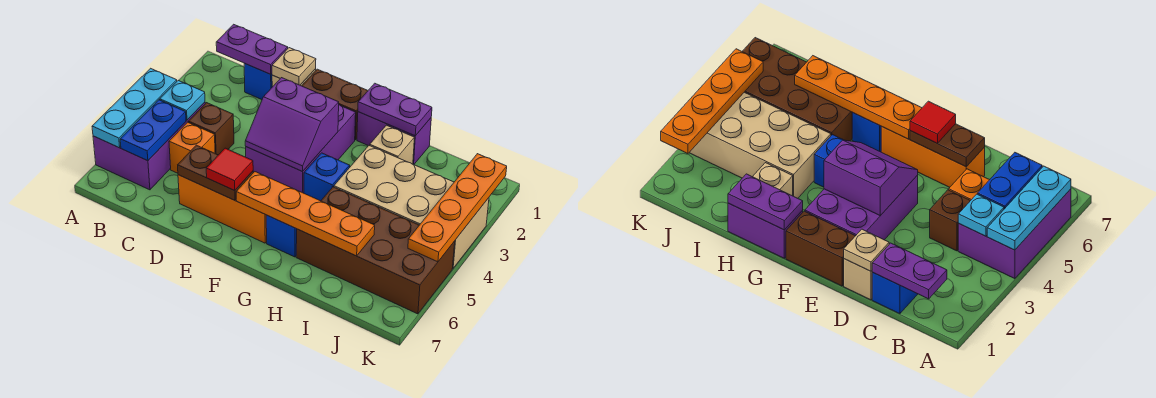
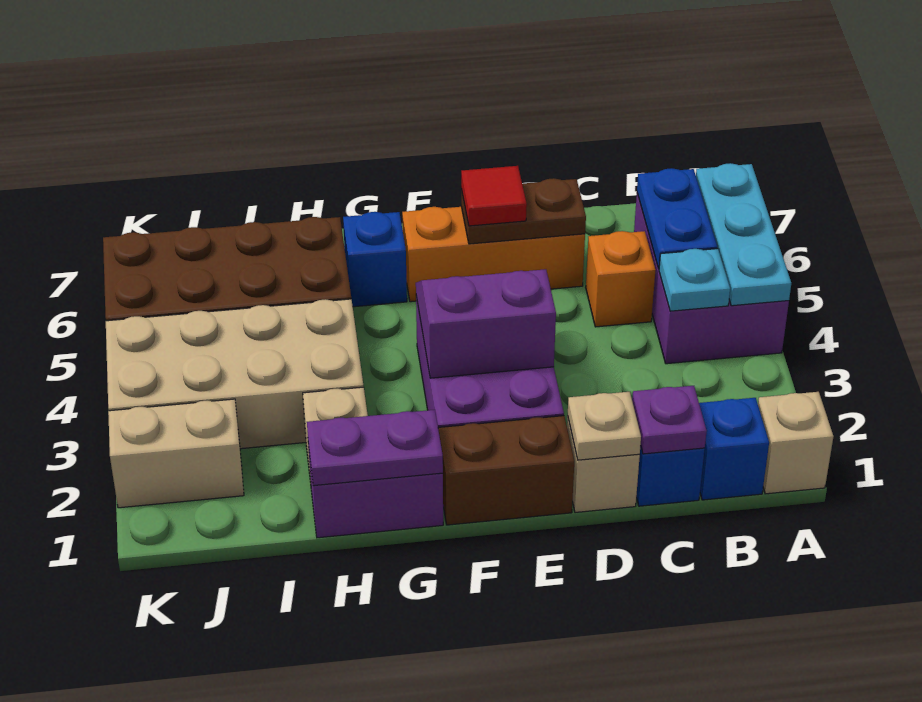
none -> tan brick A1 level 1
purple plate B1:C1 level 2 -> purple plate C1 level 2
brown brick C4 level 1 -> none
orange plate F6:I6 level 2 -> none
blue brick G4 level 1 -> blue brick B1 level 1
none -> tan brick J2:K2 level 1
orange plate K2:K5 level 2 -> none

